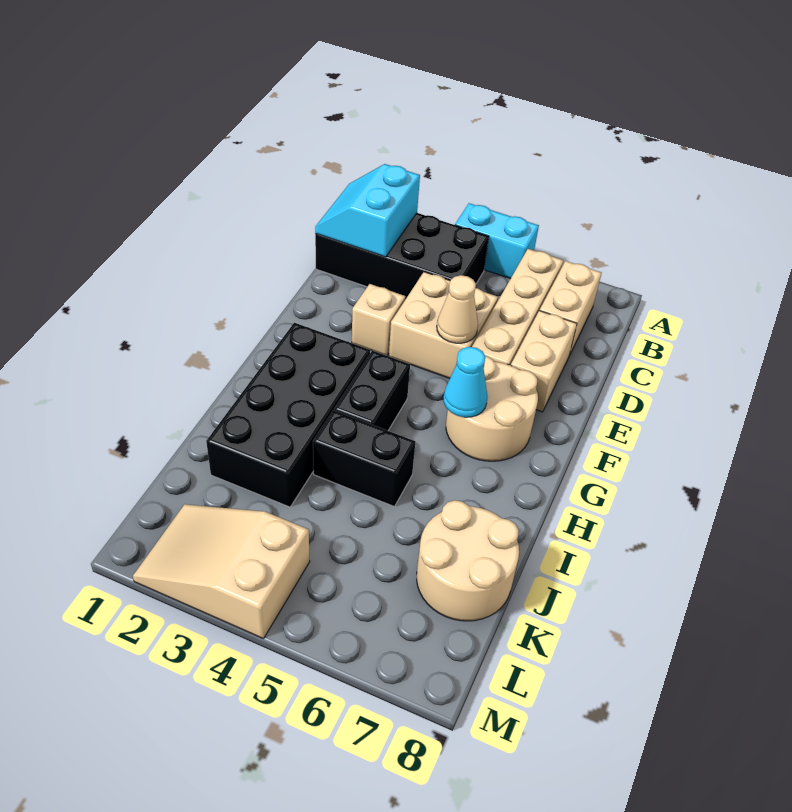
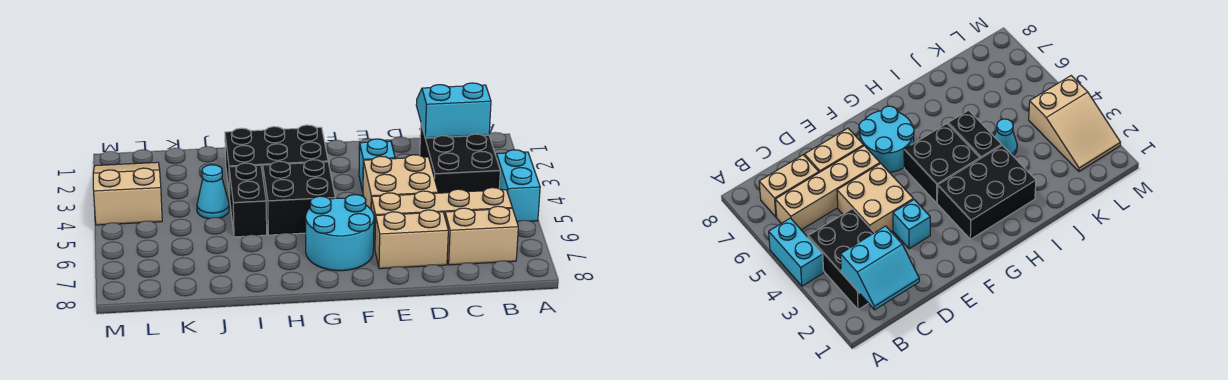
black brick B1:C4 level 1 -> black brick B2:C4 level 1
tan brick E3 level 1 -> cyan brick E3 level 1
tan cone E5 level 2 -> none
tan round brick F6:G7 level 1 -> cyan round brick F6:G7 level 1
black brick G2:J3 level 1 -> black brick G2:I3 level 1
black brick G4:H4 level 1 -> black brick G4:H5 level 1
cyan cone G6 level 2 -> cyan cone J4 level 1
tan round brick J7:K8 level 1 -> none

